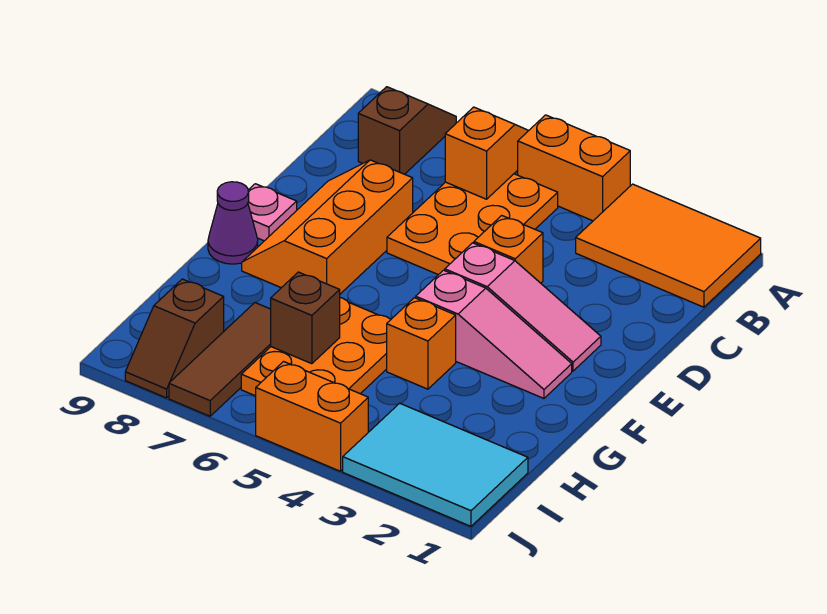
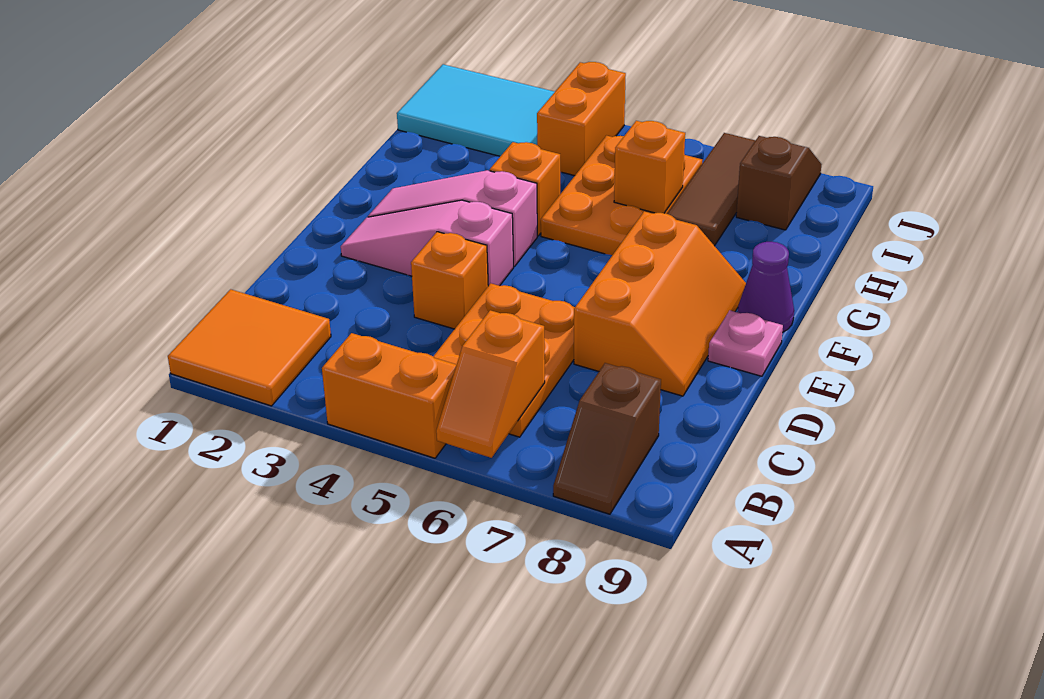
orange tile A1:B3 level 1 -> orange tile A1:B2 level 1
brown brick H6 level 2 -> orange brick H6 level 2
orange brick J4:J5 level 1 -> orange brick I4:J4 level 1

